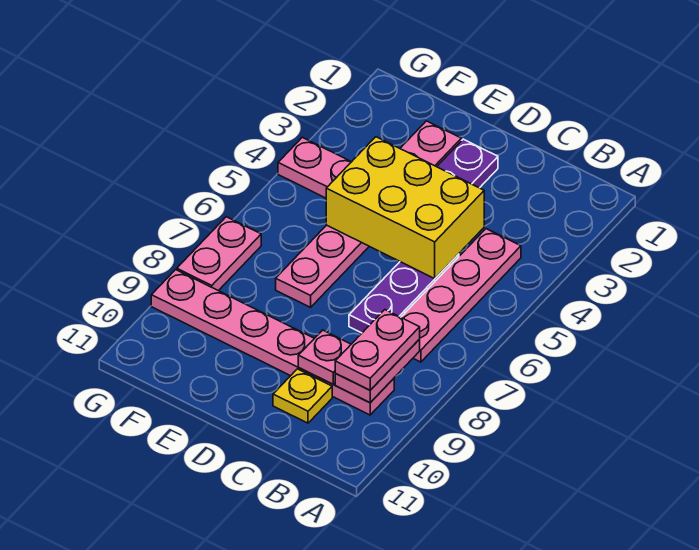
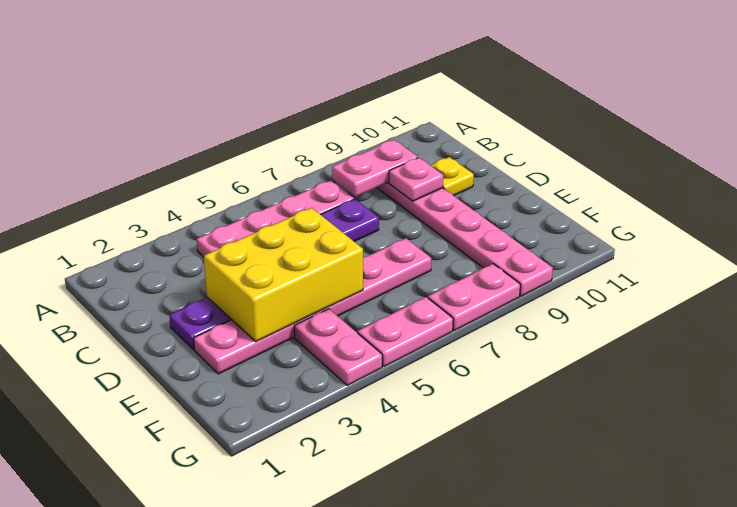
pink plate B8:B9 level 3 -> pink plate G5:G6 level 1
yellow brick C4:E5 level 2 -> yellow brick D3:E5 level 2

